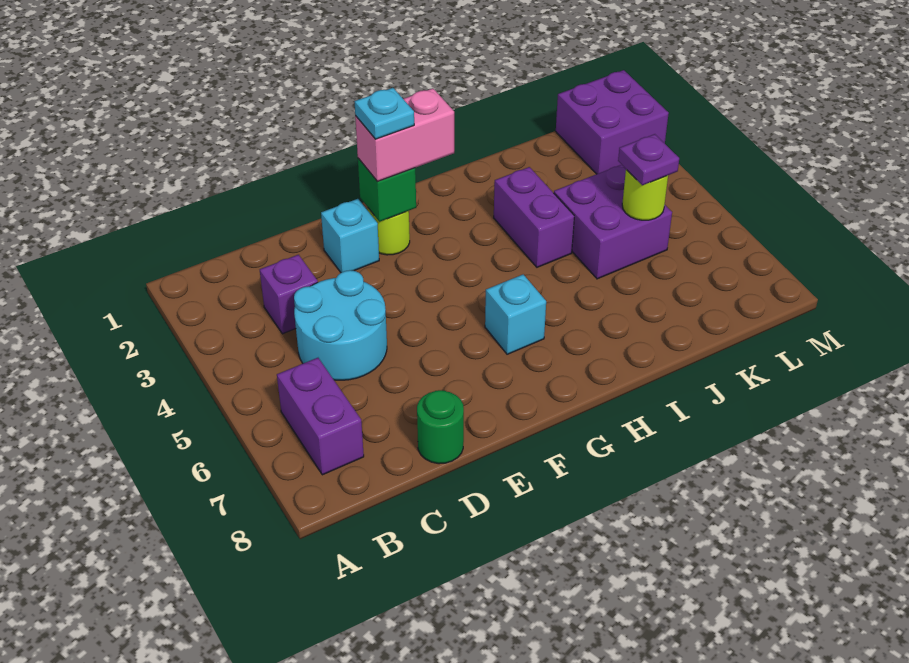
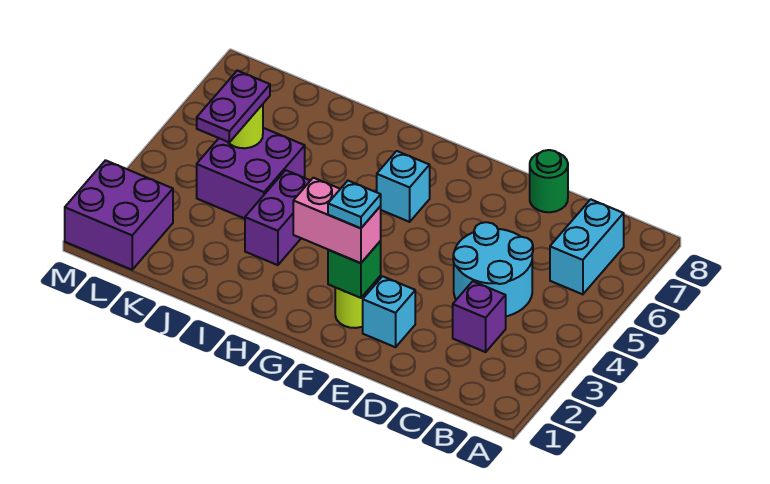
purple brick B6:B7 level 1 -> cyan brick B6:B7 level 1
purple plate K5 level 3 -> purple plate K4:K5 level 3

